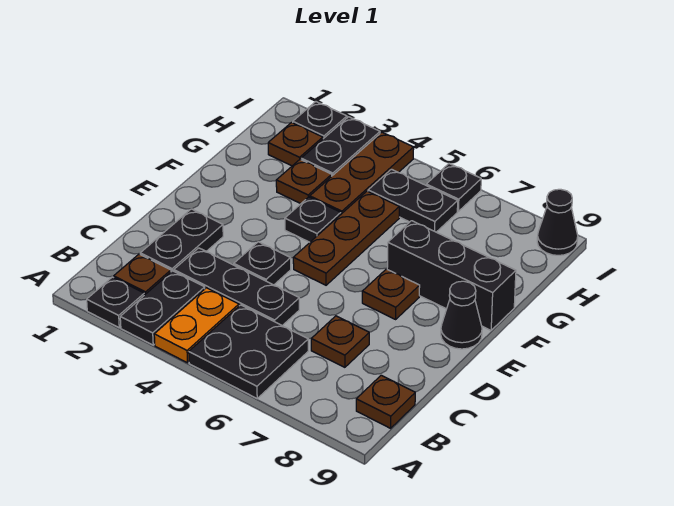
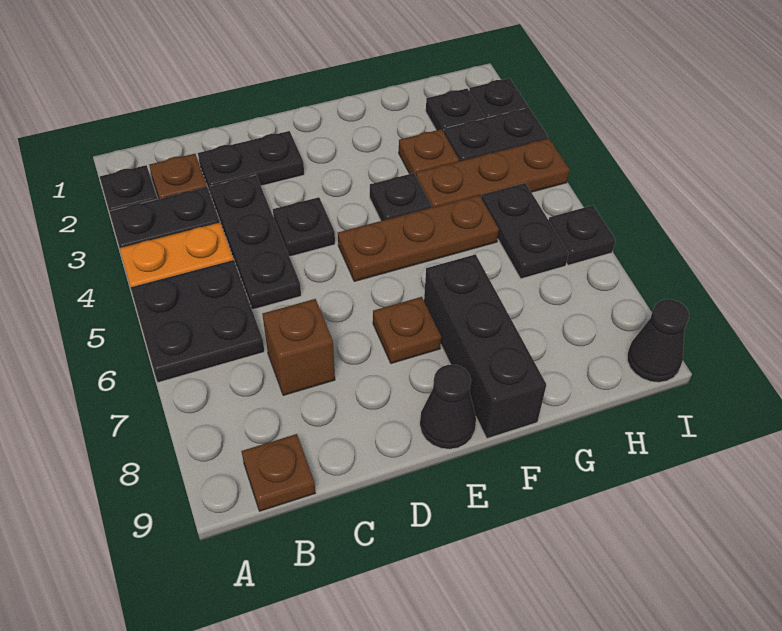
brown plate C7 level 1 -> brown brick C7 level 1
brown plate H2 level 1 -> black plate H2 level 1

